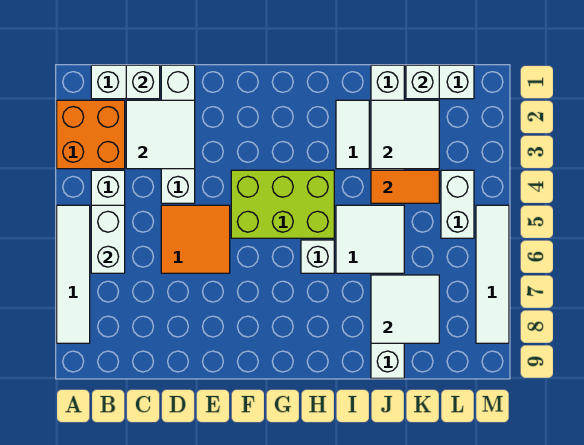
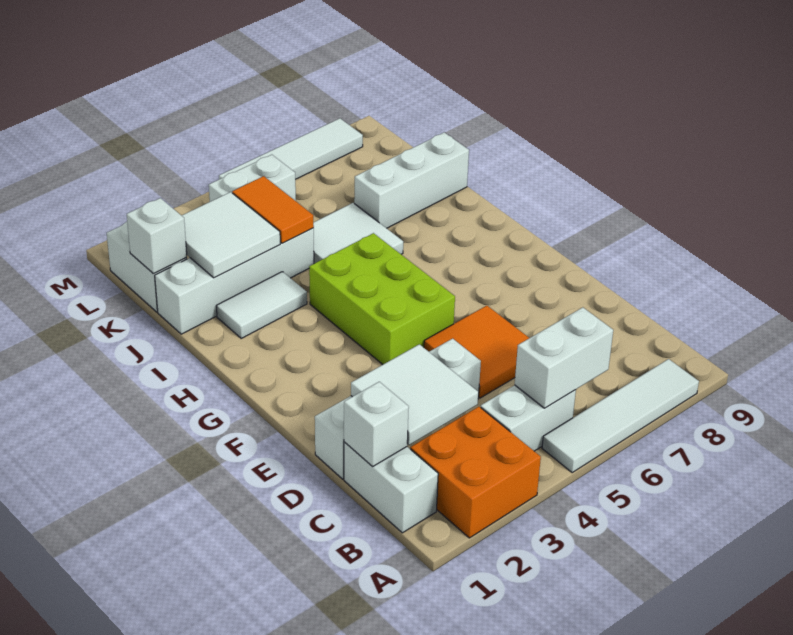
white brick H6 level 1 -> none
white tile J7:K8 level 2 -> none

